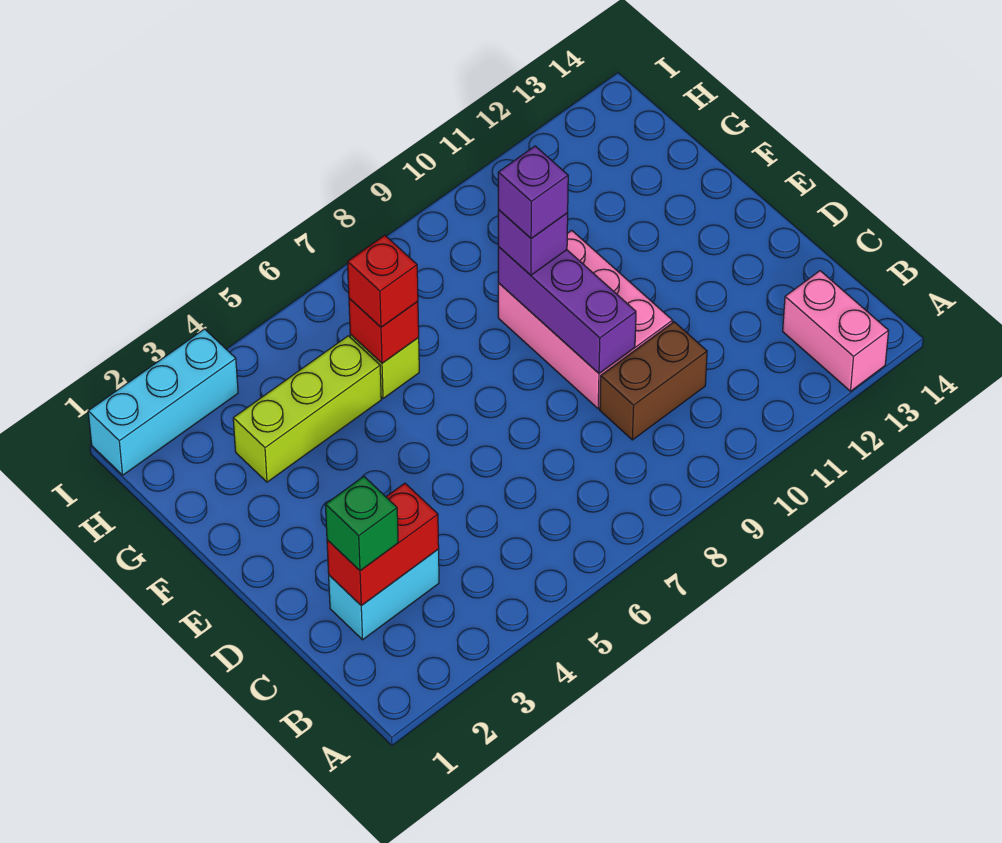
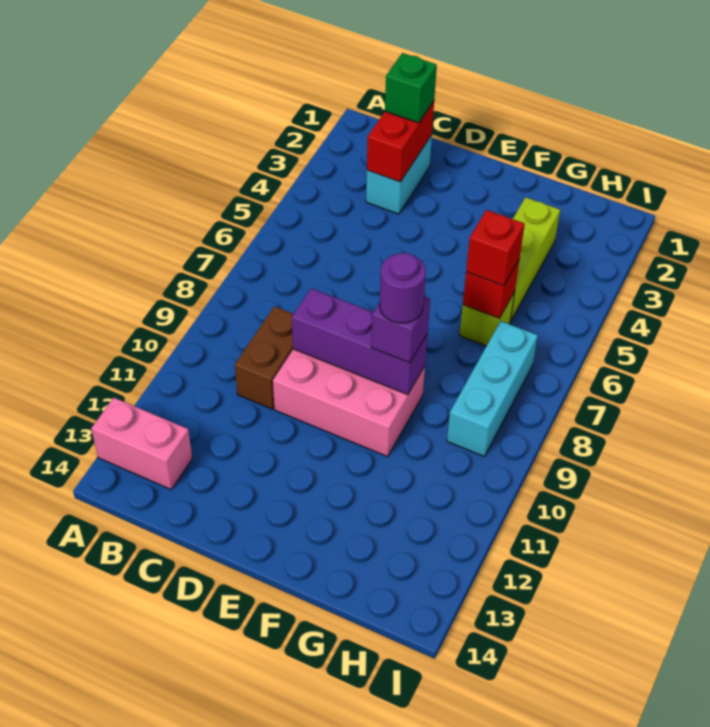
purple brick F9 level 4 -> purple round brick F9 level 4
cyan brick I1:I3 level 1 -> cyan brick H7:H9 level 1

